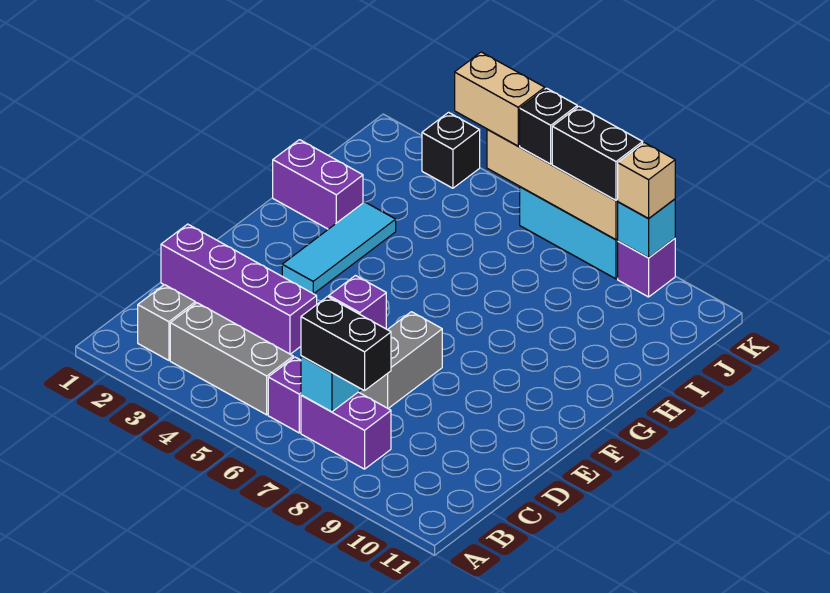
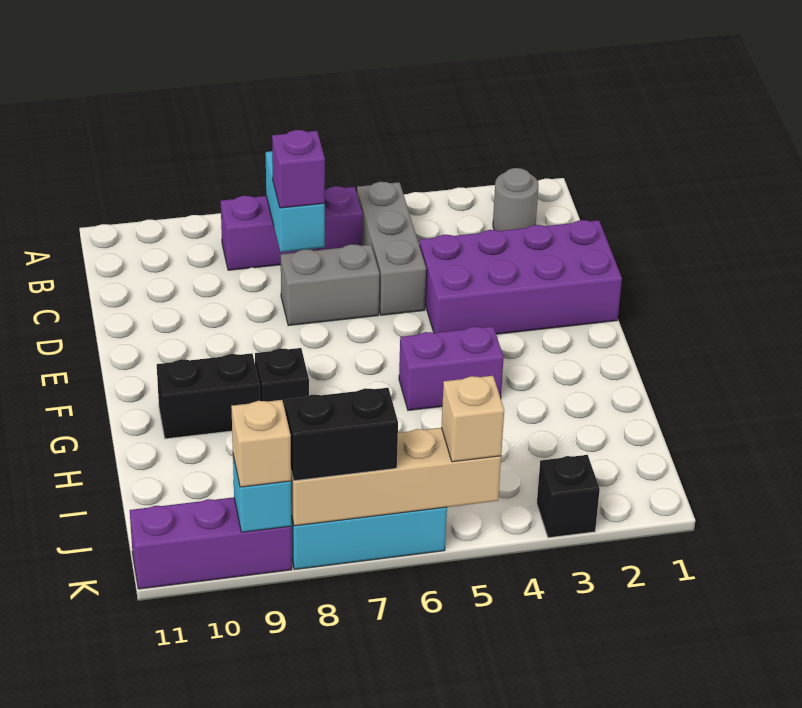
grey brick B2 level 1 -> grey round brick B2 level 1
grey brick B3:B5 level 1 -> grey brick B5:D5 level 1
black brick B7:B8 level 3 -> black brick G9:G10 level 1
purple brick D1:D4 level 1 -> purple brick D1:E4 level 1
grey brick D7:E7 level 1 -> grey brick D6:D7 level 1
cyan tile F3:H3 level 1 -> none
purple brick H1:H2 level 1 -> purple brick G4:G5 level 1
tan brick K4:K5 level 3 -> tan brick K5 level 3
black brick K6 level 3 -> black brick G8 level 1
purple brick K9 level 1 -> purple brick K9:K11 level 1

